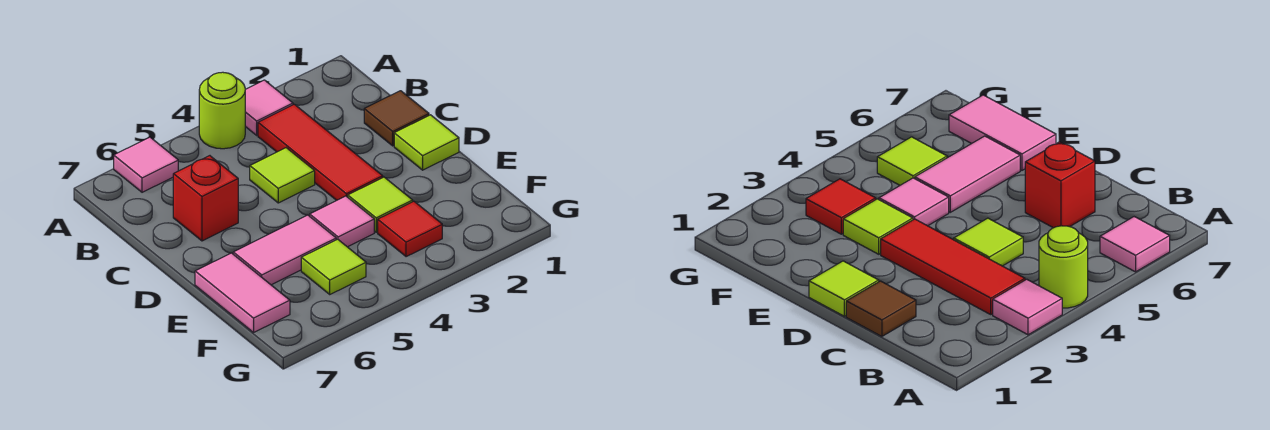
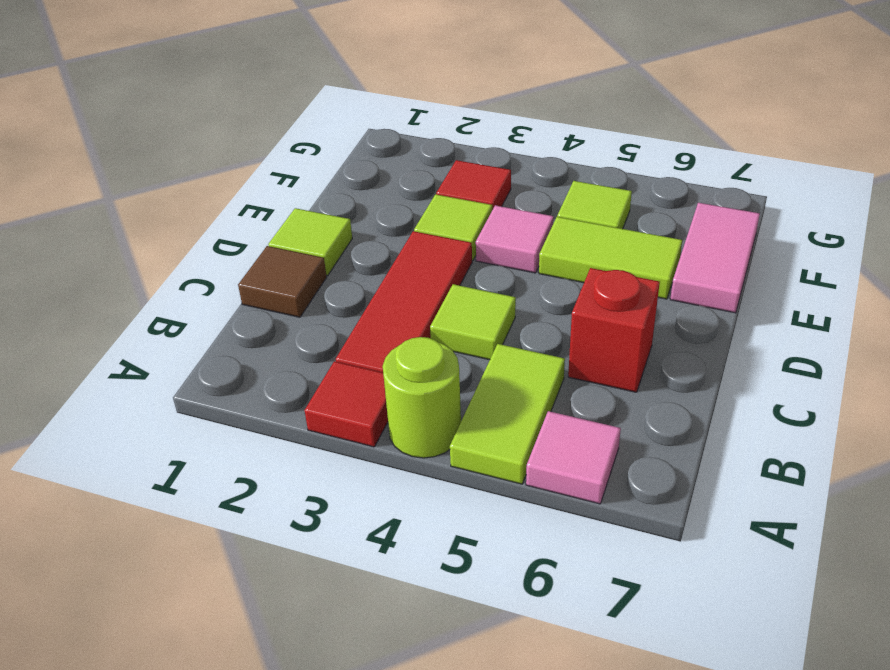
pink tile A3 level 1 -> red tile A3 level 1
none -> lime tile A5:B5 level 1
pink tile E5:E6 level 1 -> lime tile E5:E6 level 1

